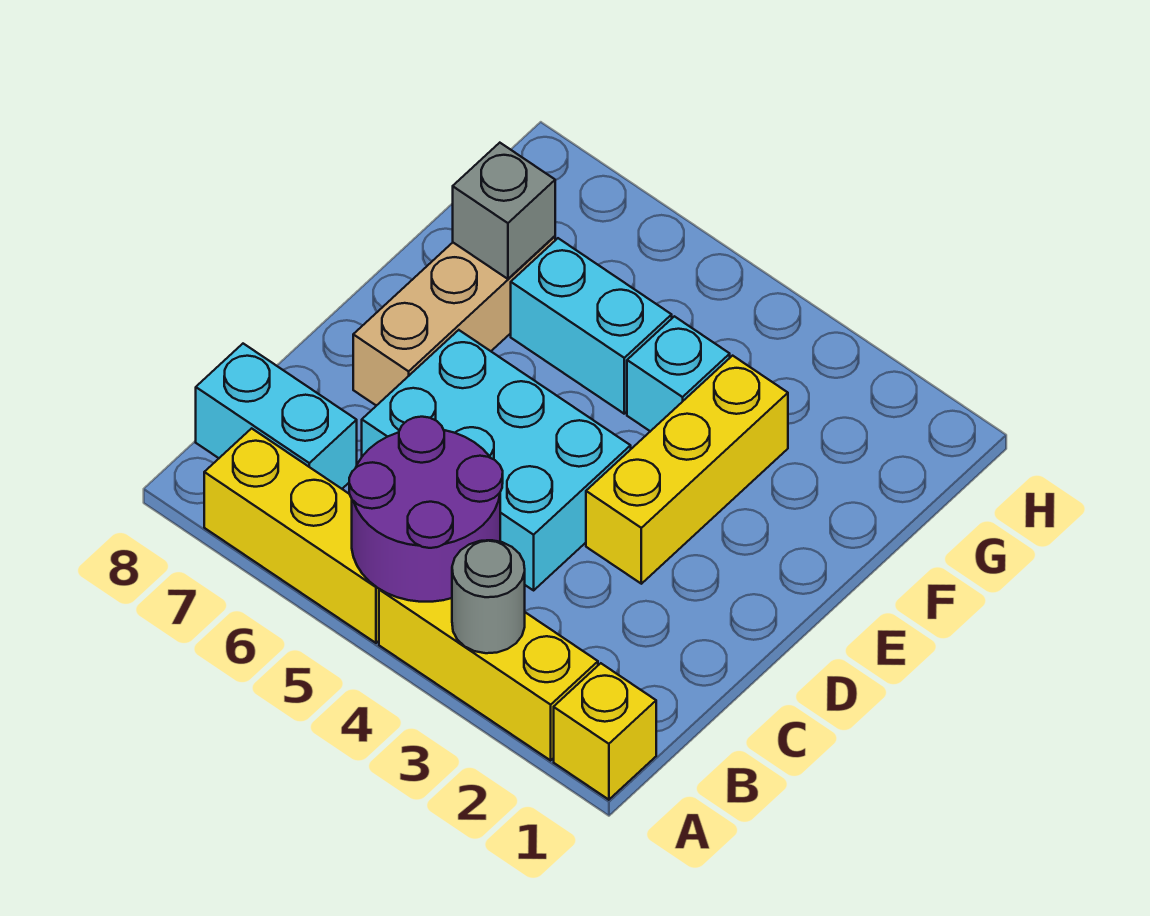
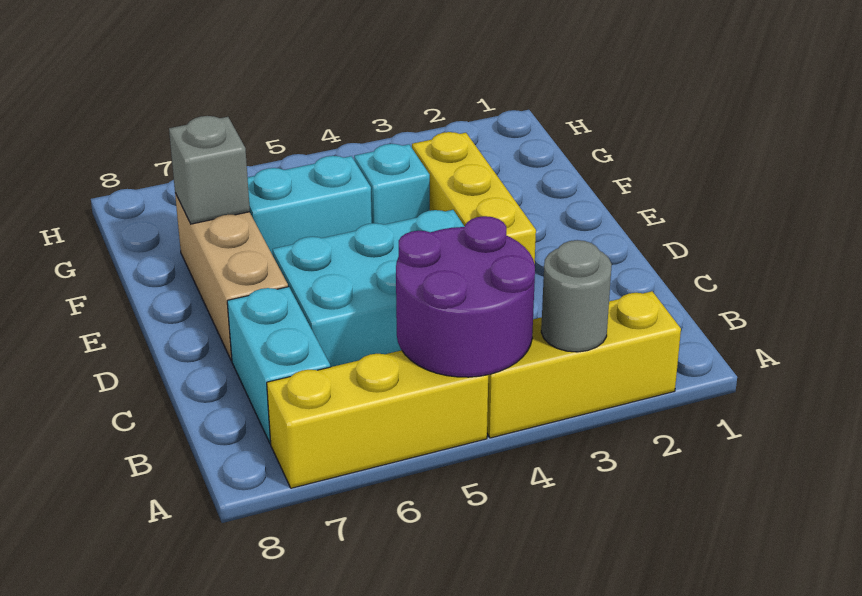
yellow brick A1 level 1 -> none
cyan brick B7:B8 level 1 -> cyan brick B7:C7 level 1

